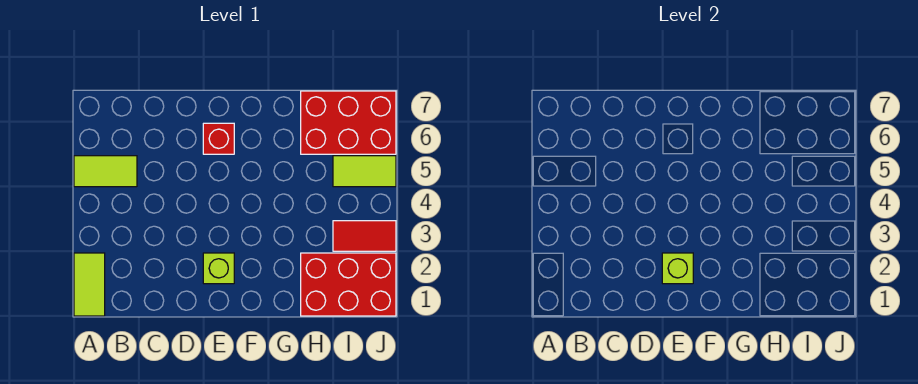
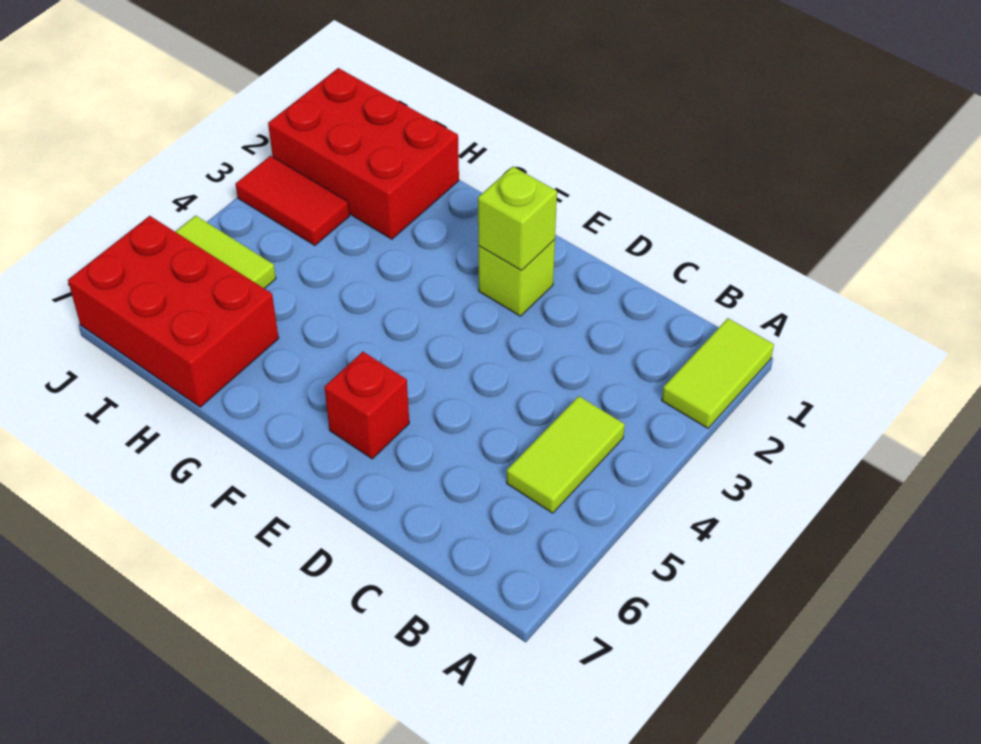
lime tile A5:B5 level 1 -> lime tile B4:B5 level 1

